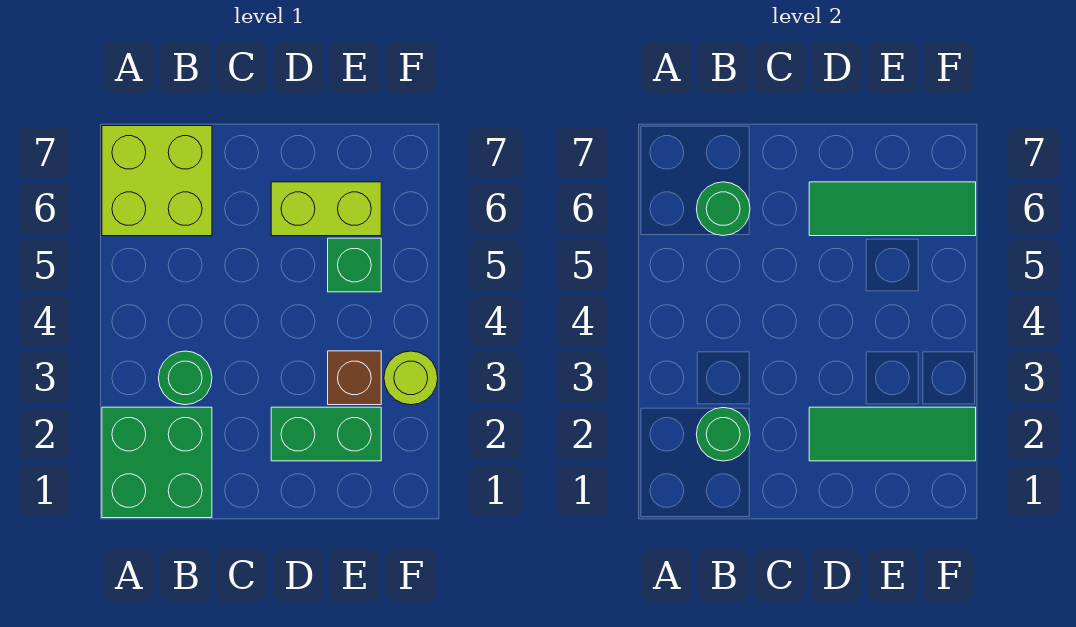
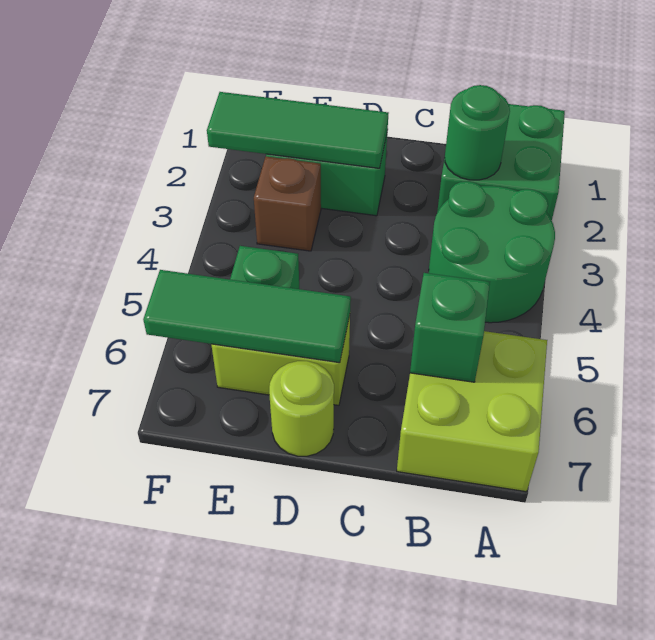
green round brick B3 level 1 -> green round brick A3:B4 level 1
green round brick B6 level 2 -> green brick B6 level 2
lime round brick F3 level 1 -> lime round brick D7 level 1

